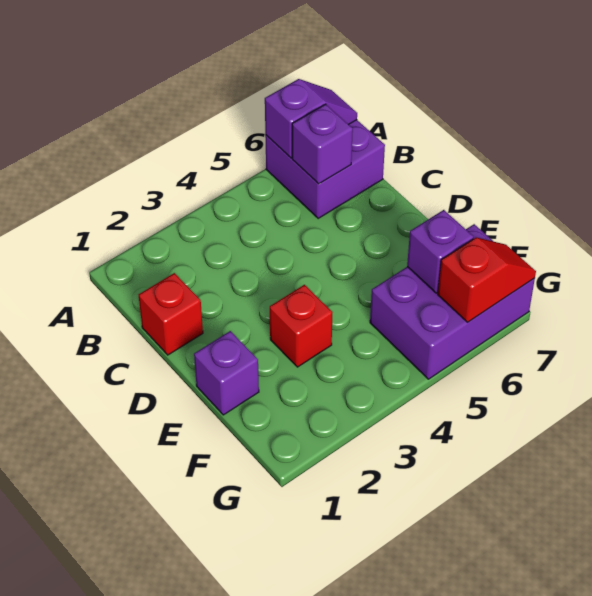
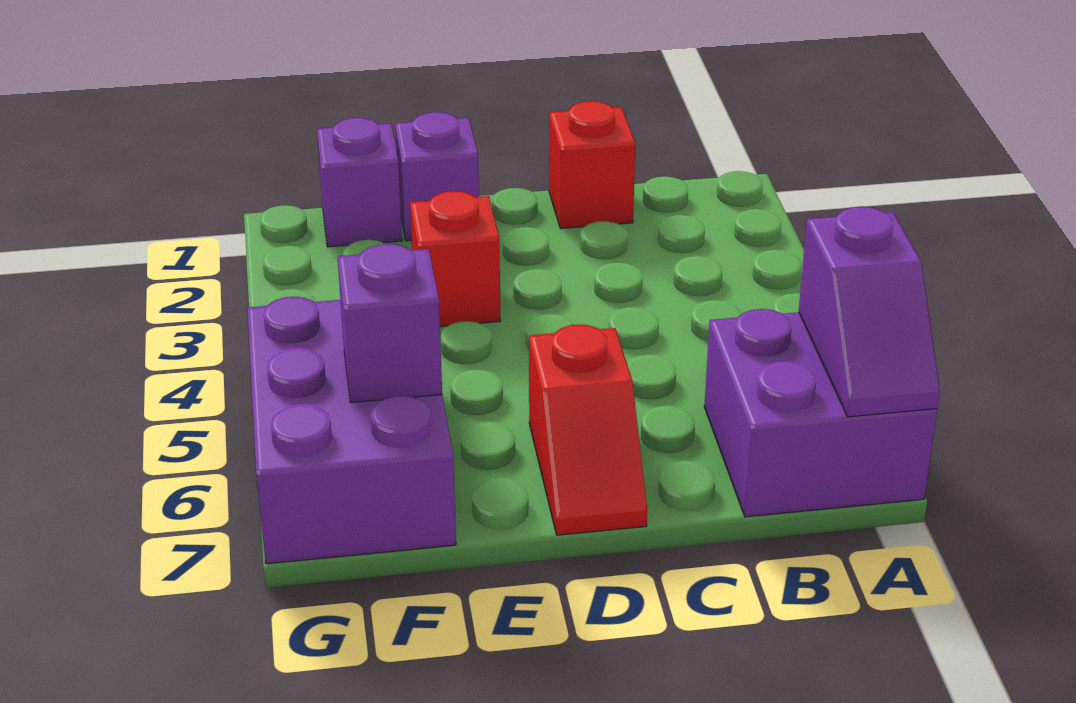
purple brick B6 level 2 -> purple brick F1 level 1
red slope G6:G7 level 2 top 6 -> red slope D6:D7 level 1 top 6

